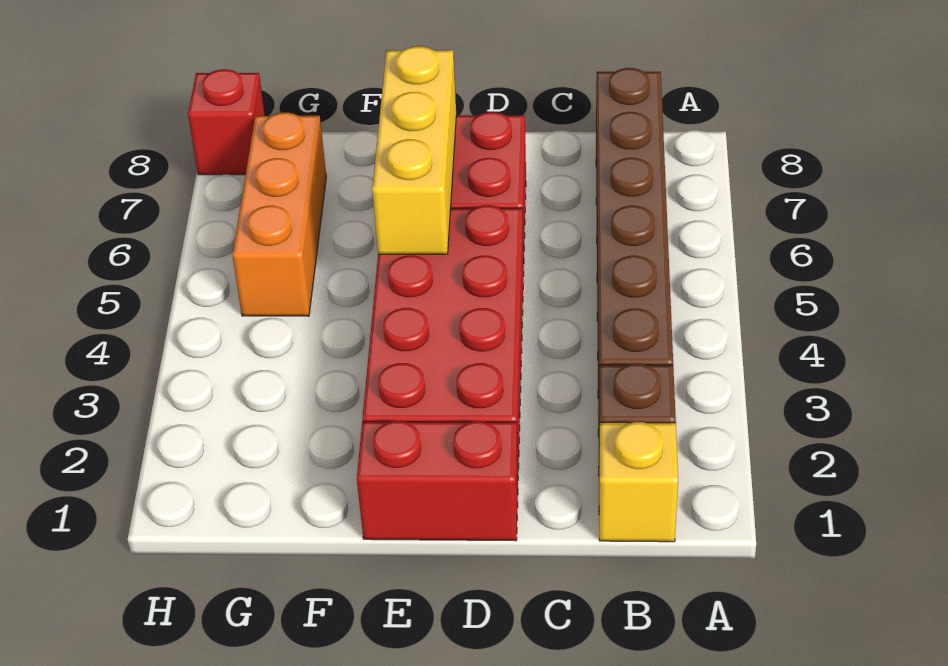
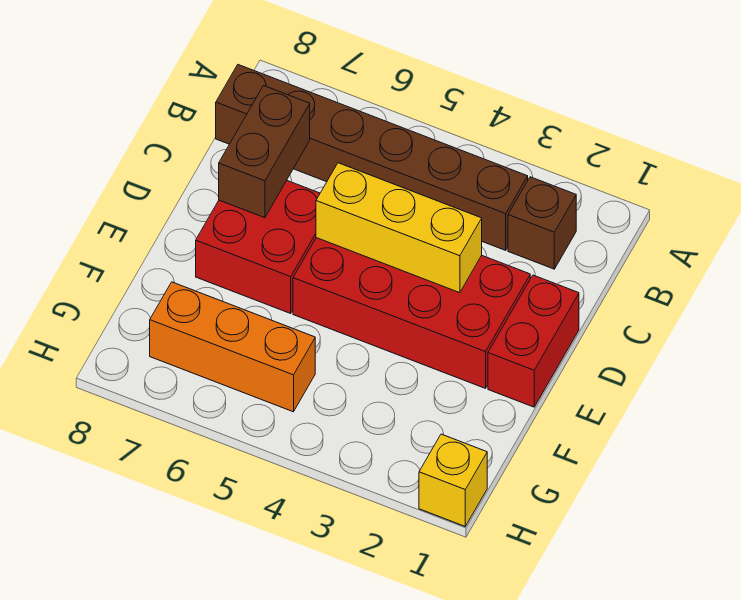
yellow brick B1 level 1 -> yellow brick H1 level 1
none -> brown brick C7:D7 level 2
yellow brick E5:E7 level 2 -> yellow brick D3:D5 level 2
red brick H8 level 1 -> none

